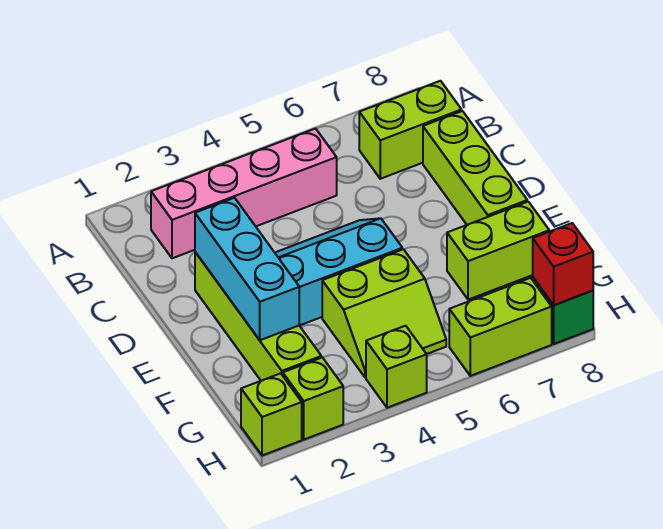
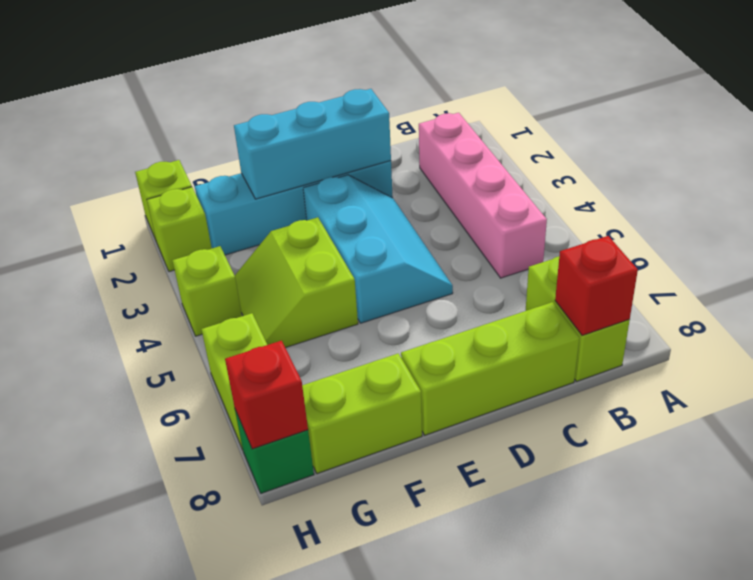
none -> red brick B8 level 2
lime brick D2:G2 level 1 -> cyan brick D2:G2 level 1
lime brick F7:F8 level 1 -> lime brick F8:G8 level 1

